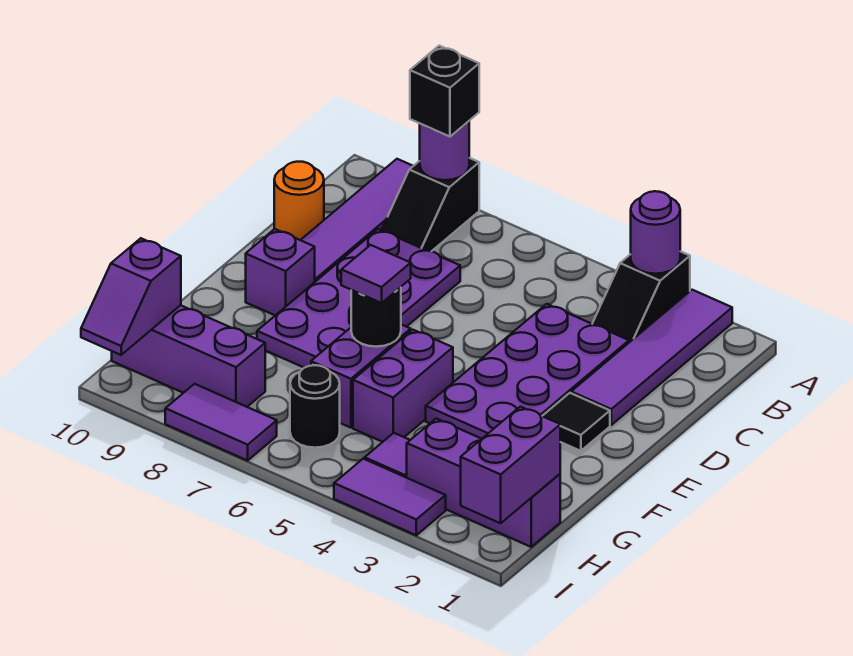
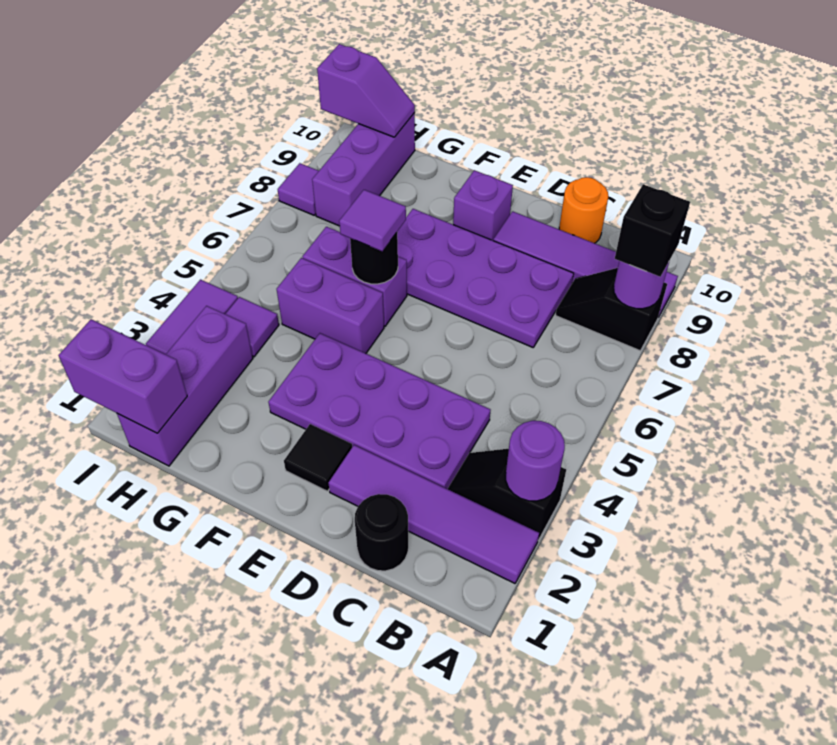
black round brick H6 level 1 -> black round brick C1 level 1
purple slope H10:I10 level 2 top H -> purple slope H10:I10 level 2 top I
purple tile I7:I8 level 1 -> purple tile I8 level 1

